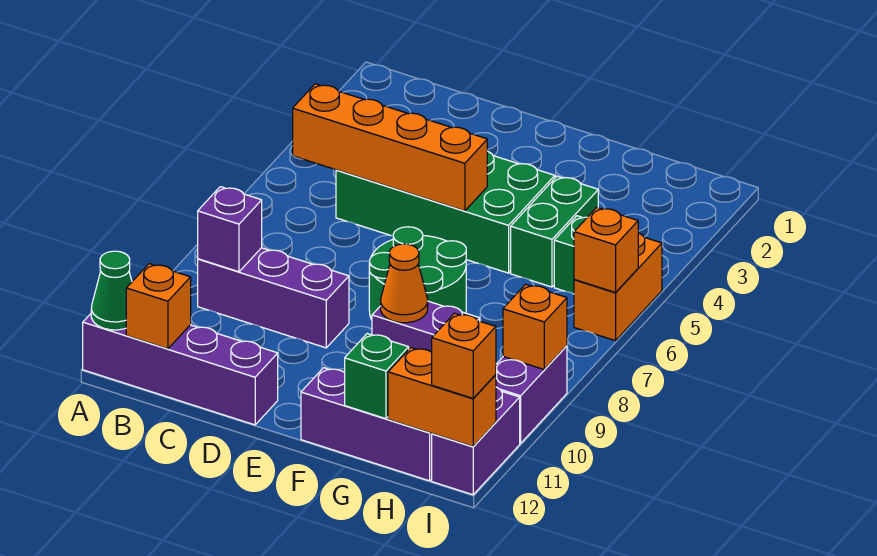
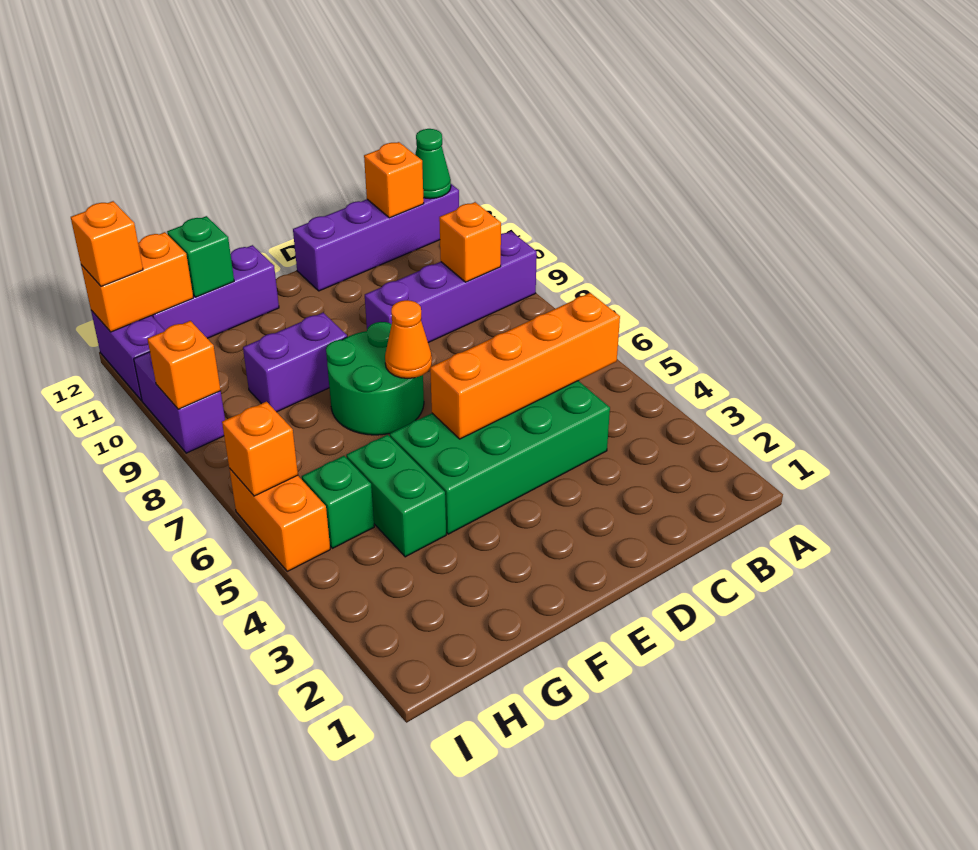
purple brick B9:D9 level 1 -> purple brick A9:D9 level 1
purple brick B9 level 2 -> orange brick B9 level 2
orange cone F9 level 2 -> orange cone E7 level 2

